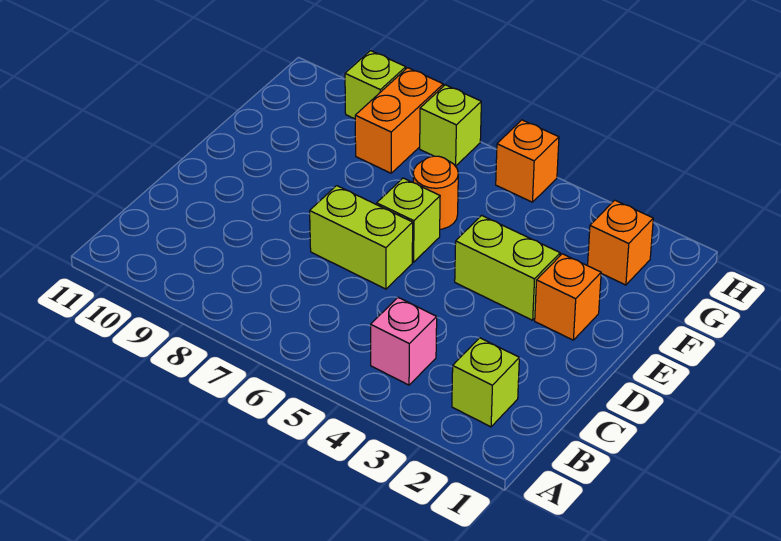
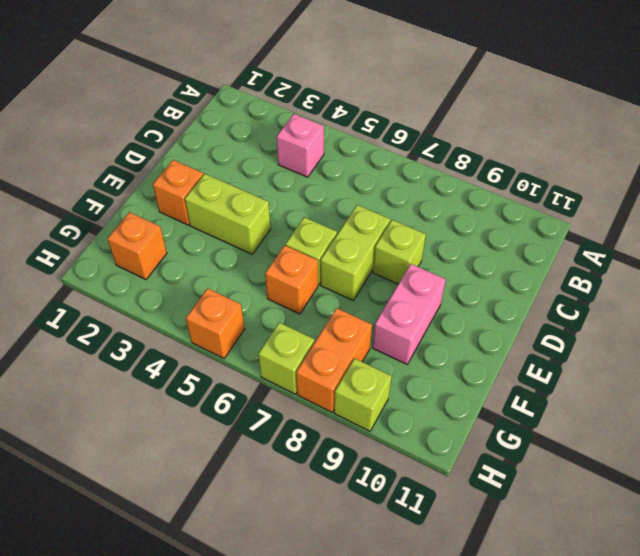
lime brick B2 level 1 -> lime brick D8 level 1
lime brick D6:D7 level 1 -> lime brick D7:E7 level 1
none -> pink brick E9:F9 level 1
orange round brick F6 level 1 -> orange brick F6 level 1

